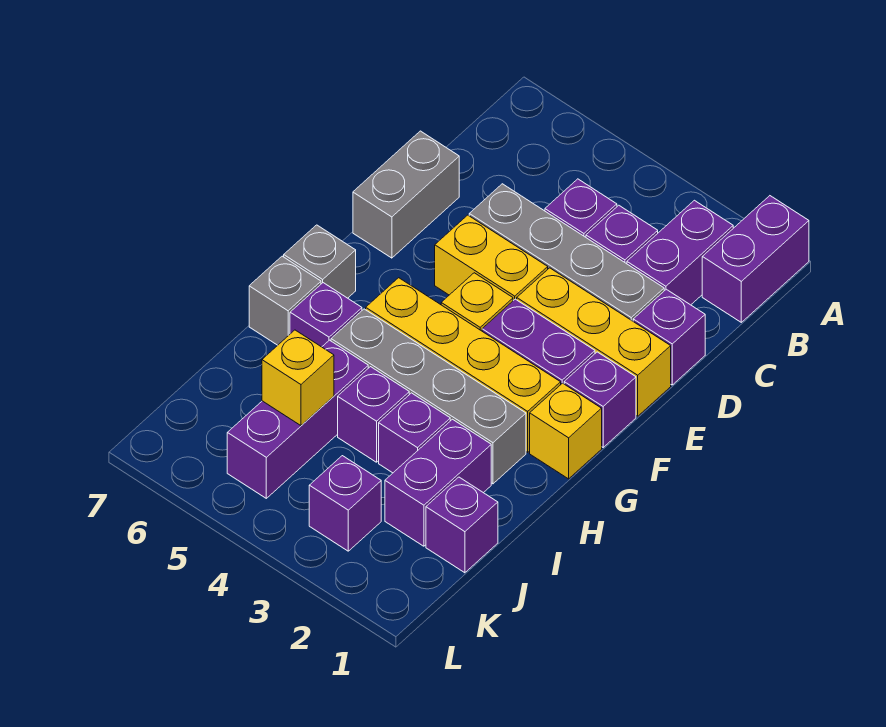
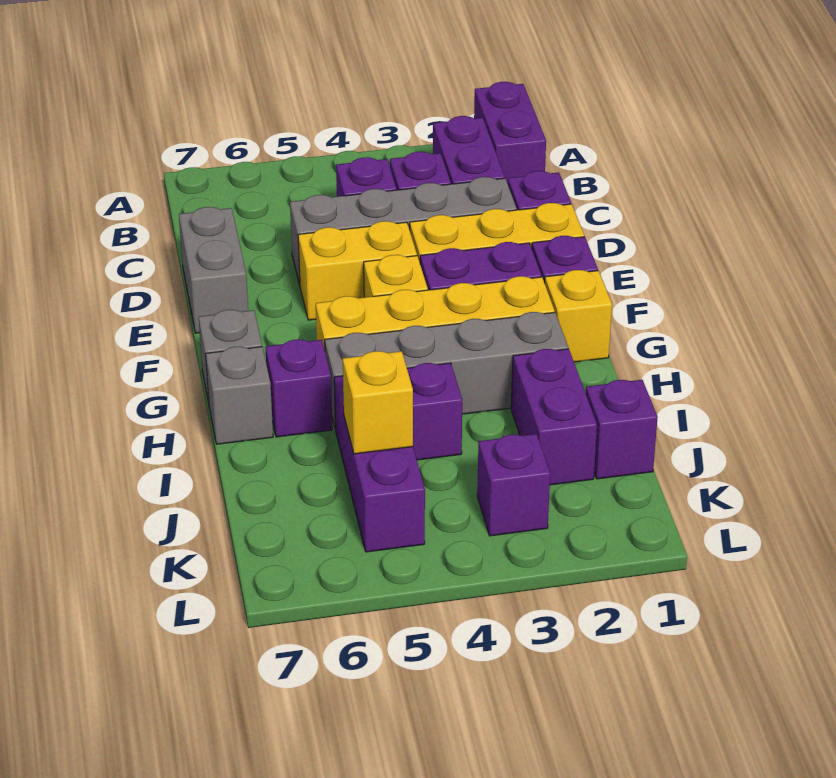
purple brick I3 level 1 -> none

